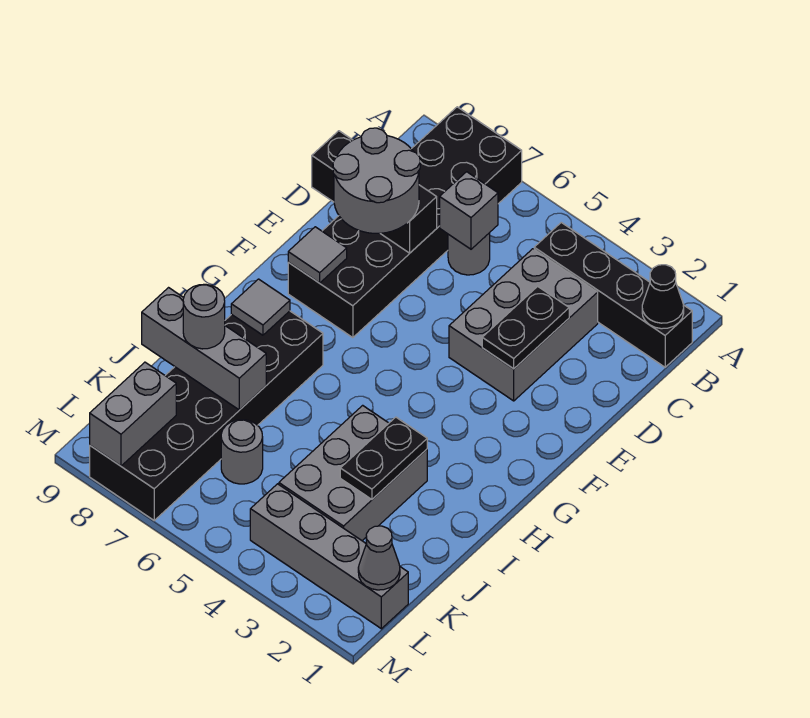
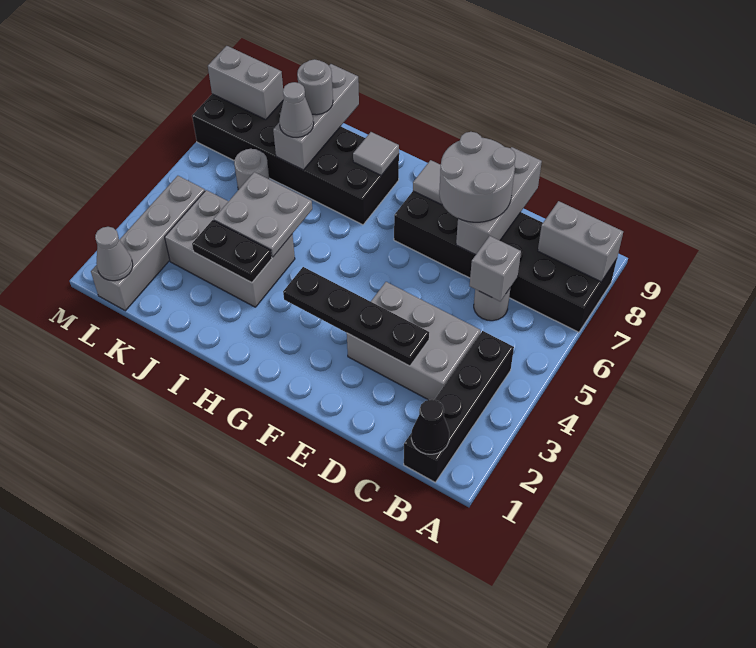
none -> grey brick A8:B8 level 2
black plate D3:E3 level 2 -> black plate D3:G3 level 2
black brick D7:D9 level 2 -> grey brick D7:D9 level 2
none -> grey plate I4:J5 level 2
none -> grey cone J7 level 3

